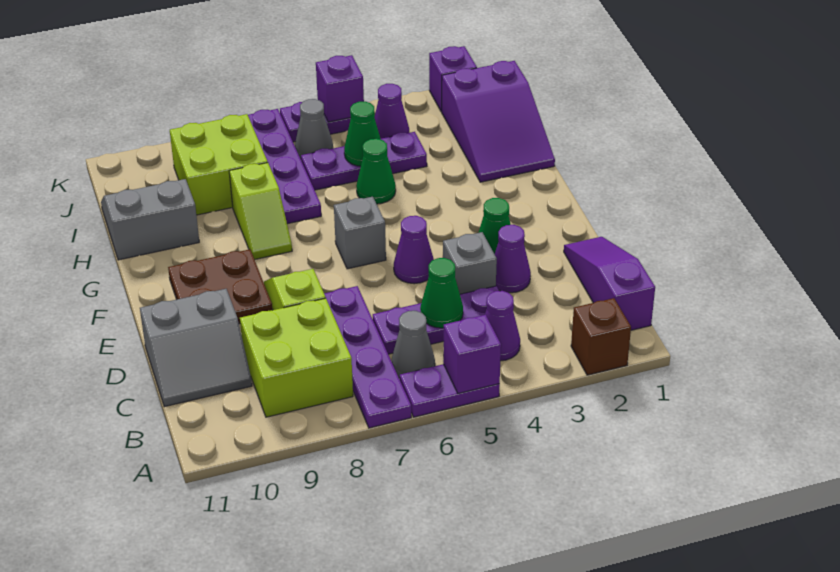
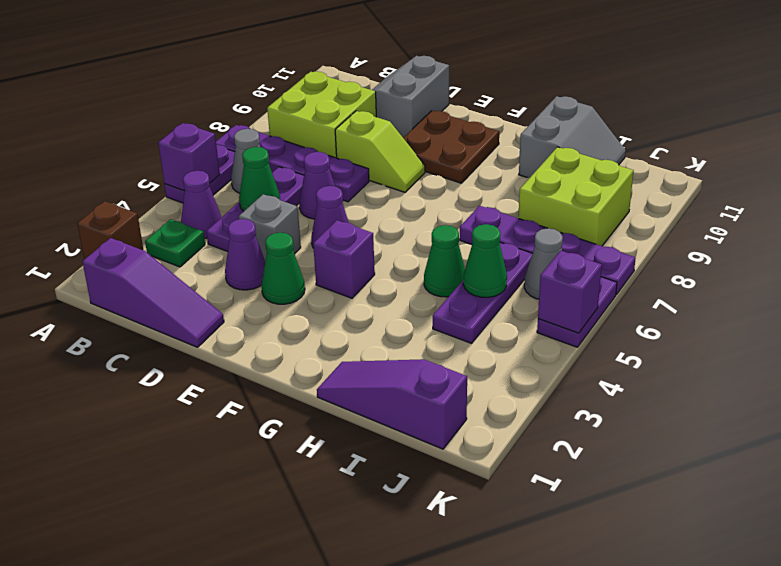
none -> green plate B3 level 1
grey brick F6 level 1 -> none
lime slope G8:H8 level 1 top H -> none
purple slope H1:J2 level 1 top J -> purple slope H1:J1 level 1 top J
purple cone J4 level 1 -> purple cone D6 level 1
purple brick K2 level 1 -> purple brick F4 level 1

